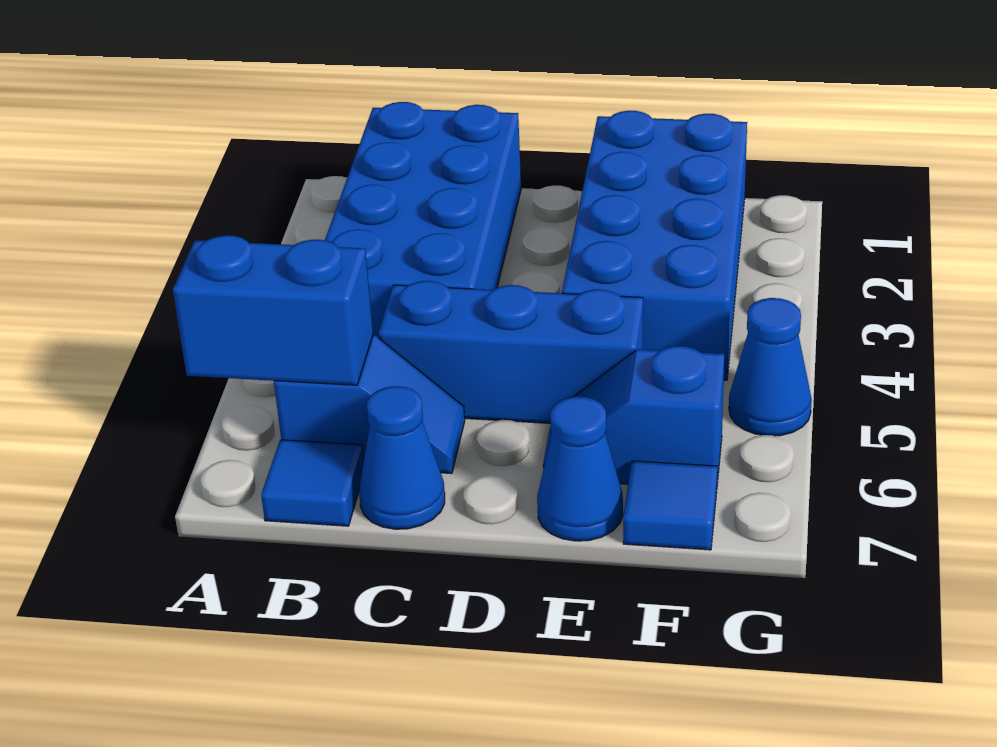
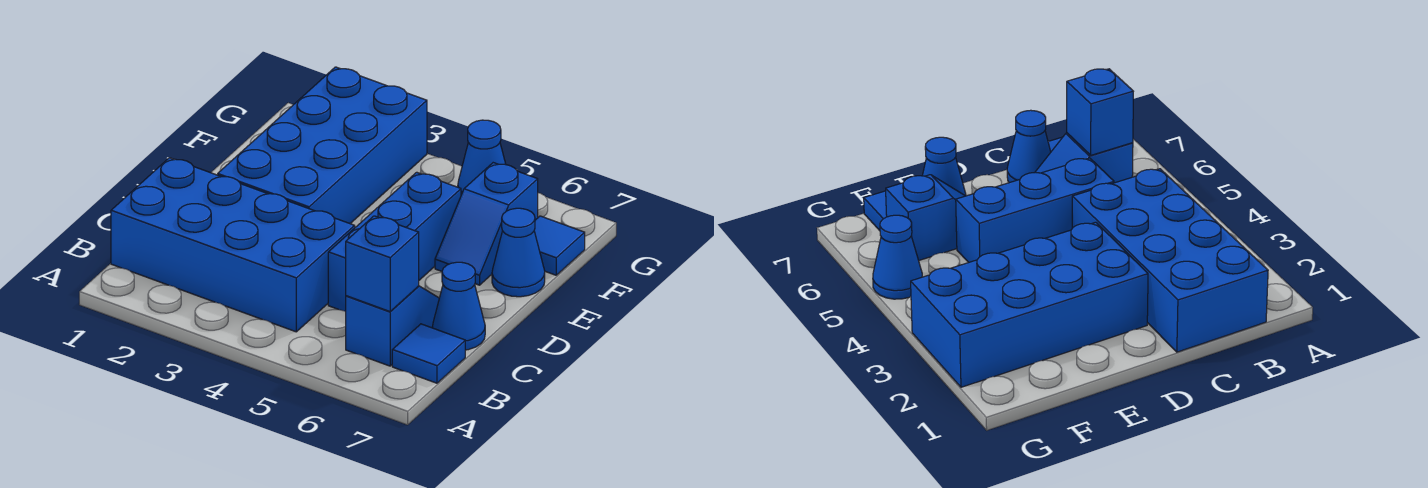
blue brick A6:B6 level 2 -> blue brick B6 level 2
blue brick E1:F4 level 1 -> blue brick D2:G3 level 1

